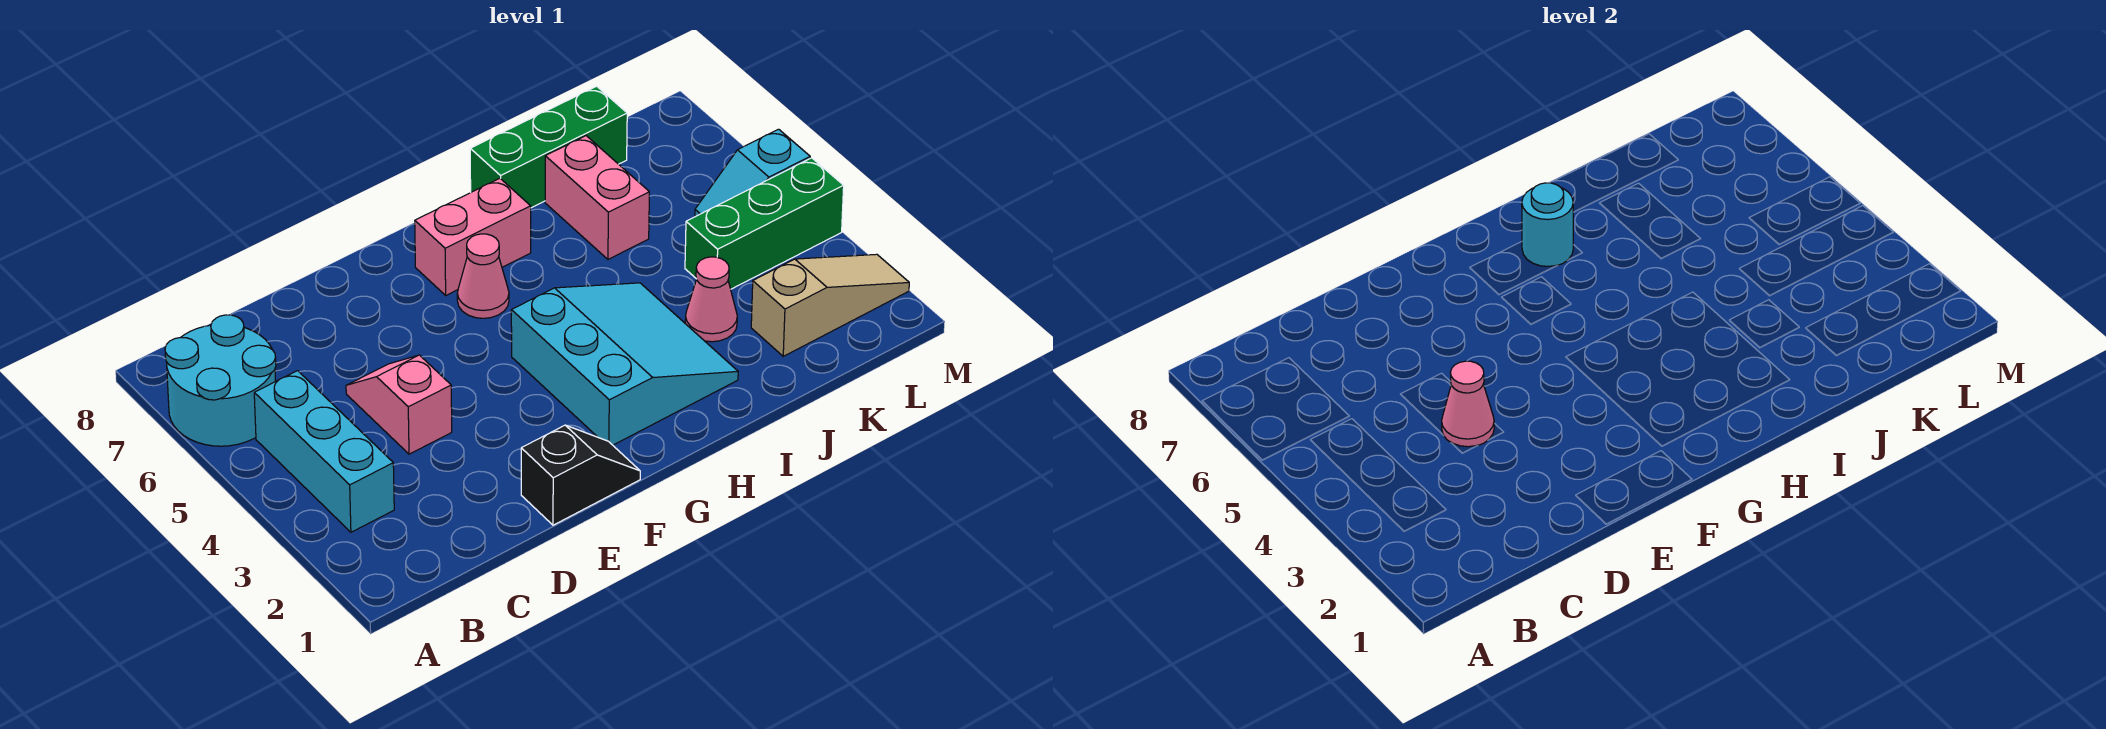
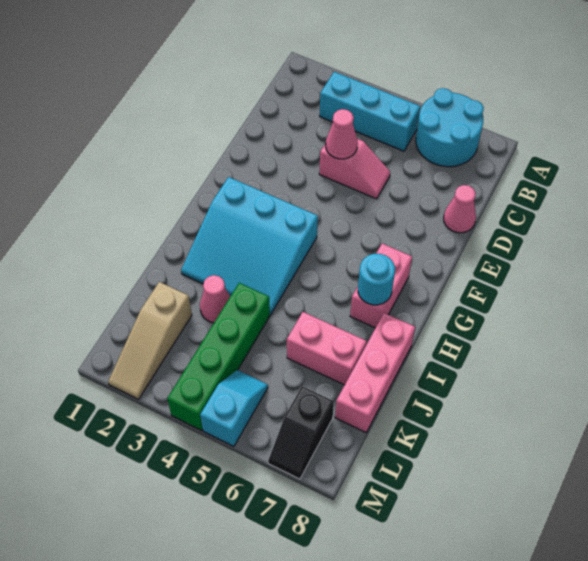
black slope E1:F1 level 1 top E -> black slope L7:M7 level 1 top L
pink cone G6 level 1 -> pink cone D8 level 1
green brick I8:K8 level 1 -> pink brick I8:K8 level 1
green brick K4:M4 level 1 -> green brick J4:M4 level 1

